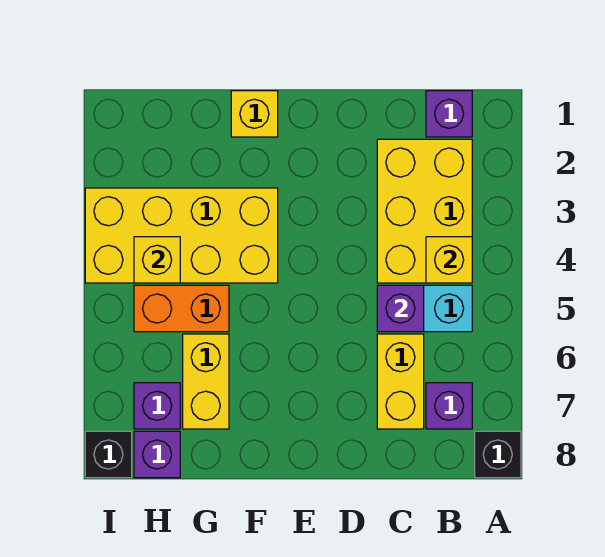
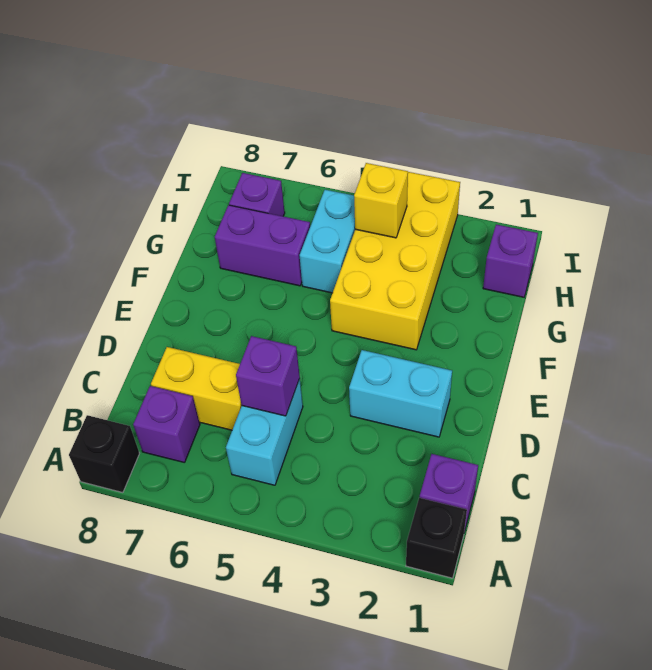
yellow brick B2:C4 level 1 -> none
yellow brick B4 level 2 -> none
none -> cyan brick D2:D3 level 1
yellow brick F1 level 1 -> none
orange brick G5:H5 level 1 -> cyan brick G5:H5 level 1
yellow brick G6:G7 level 1 -> purple brick G6:G7 level 1
purple brick H8 level 1 -> purple brick H1 level 1
black brick I8 level 1 -> black brick A1 level 1

